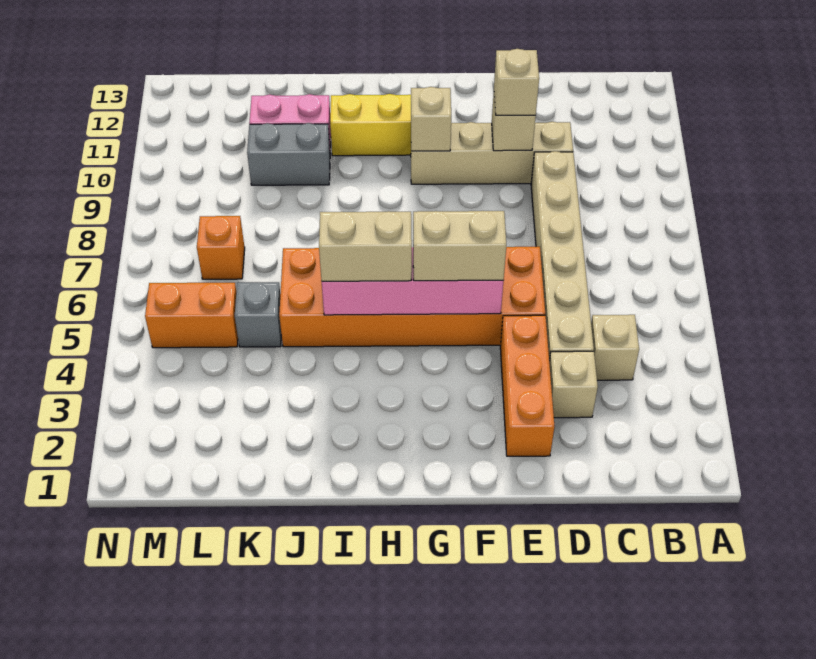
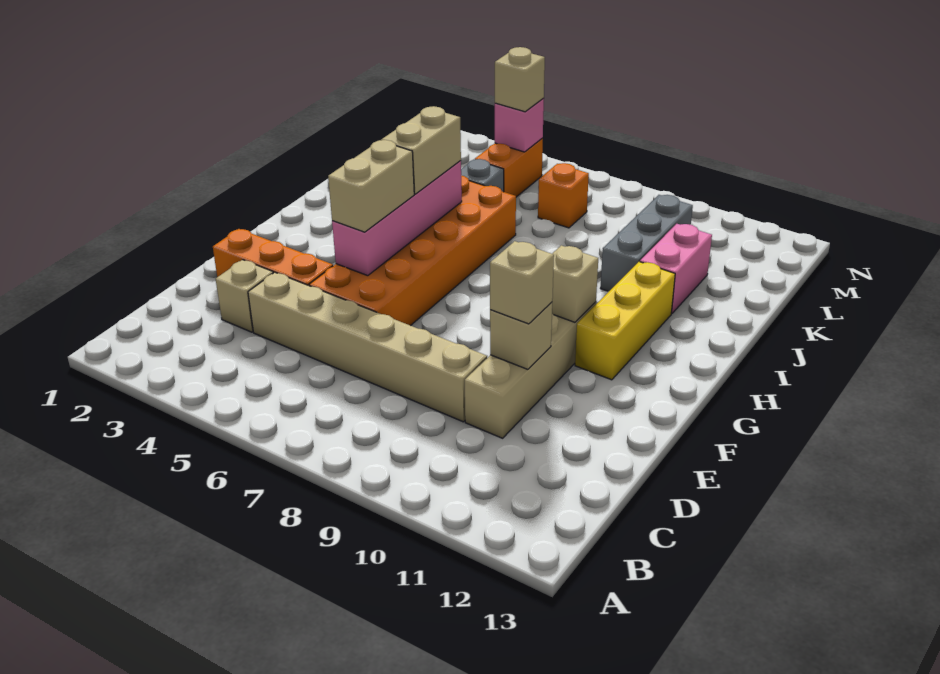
tan brick C4 level 1 -> tan brick M5 level 3
grey brick J10:K10 level 1 -> grey brick J10:L10 level 1
none -> pink brick M5 level 2

